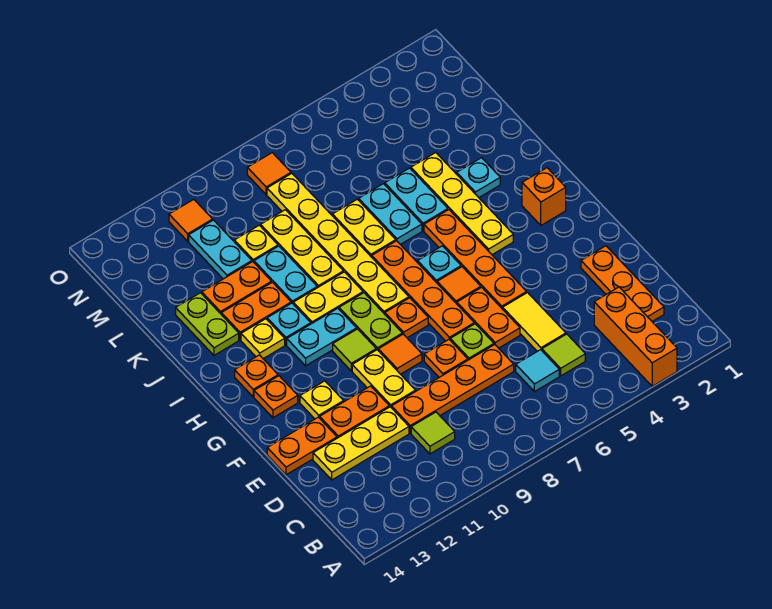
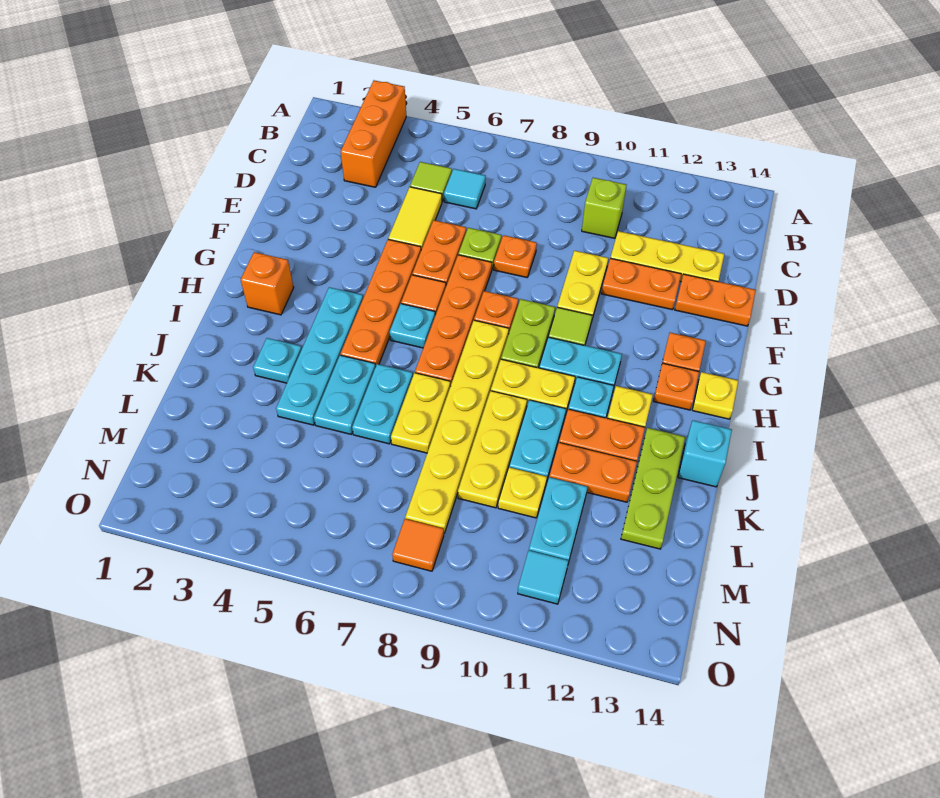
orange plate C2:E2 level 1 -> none
lime tile C10 level 1 -> lime brick C10 level 1
orange plate D7:D10 level 1 -> none
orange tile F9 level 1 -> none
yellow plate F12 level 1 -> yellow plate H14 level 1
yellow plate H4:K4 level 1 -> cyan plate H4:K4 level 1
lime plate J13:K13 level 1 -> lime plate J13:L13 level 1
none -> cyan brick J14 level 1
orange tile N11 level 1 -> cyan tile N11 level 1

